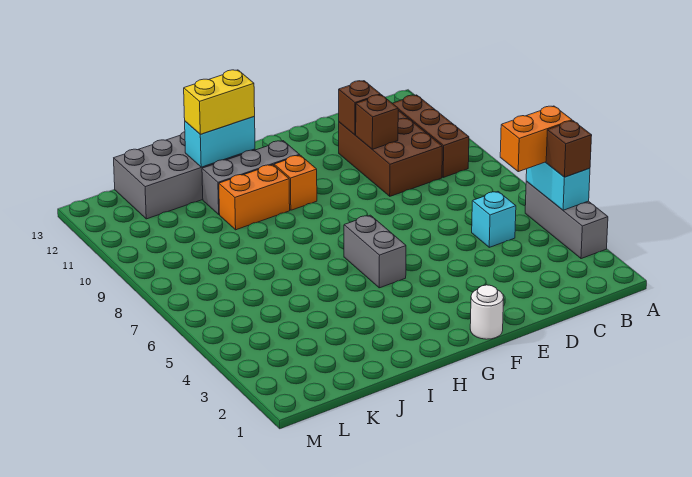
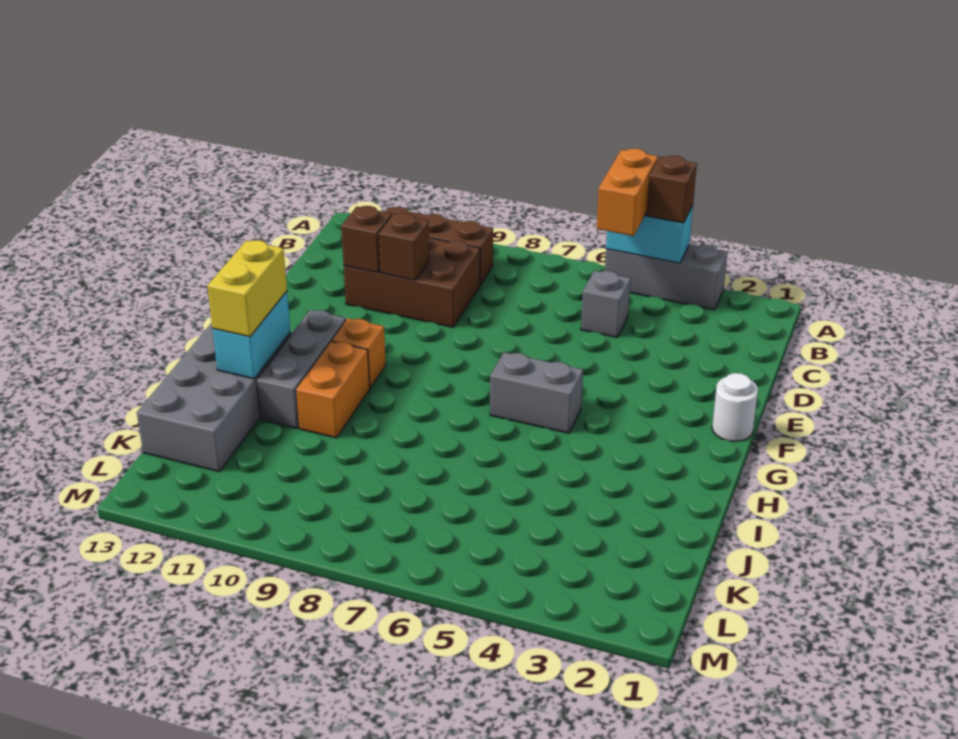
cyan brick C5 level 1 -> grey brick C5 level 1

